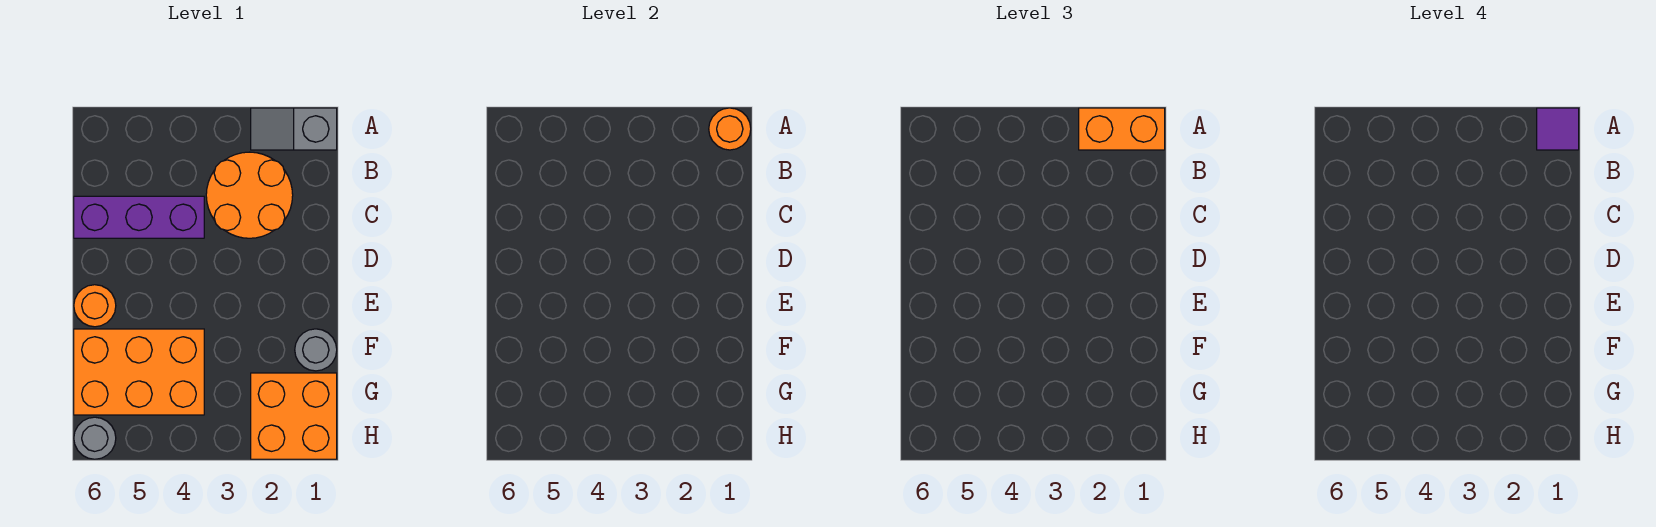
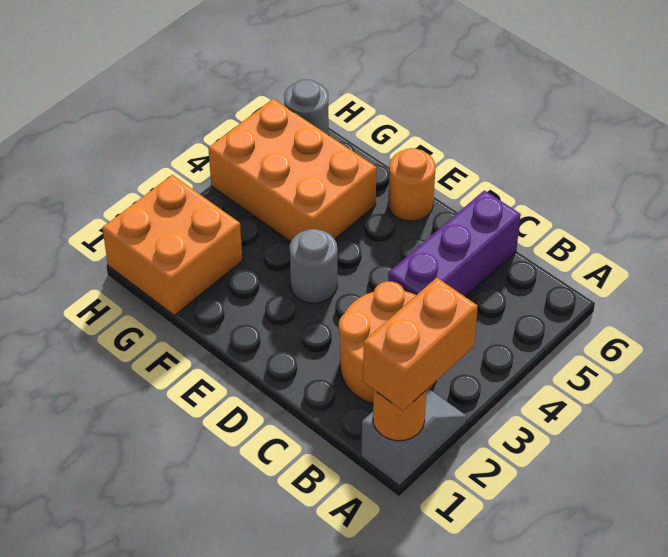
purple tile A1 level 4 -> none
grey round brick F1 level 1 -> grey round brick E3 level 1
orange brick F4:G6 level 1 -> orange brick F4:H5 level 1

